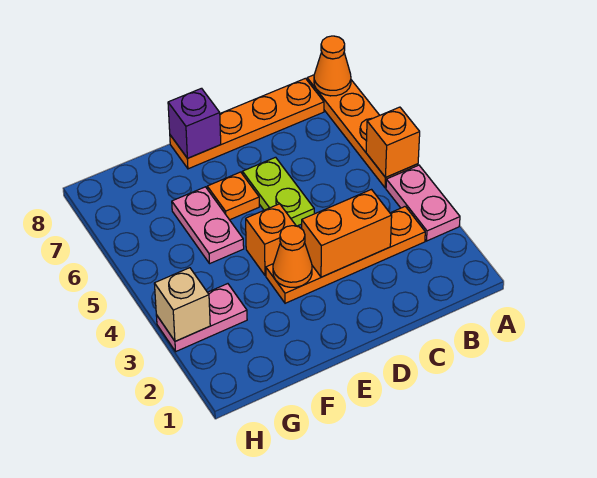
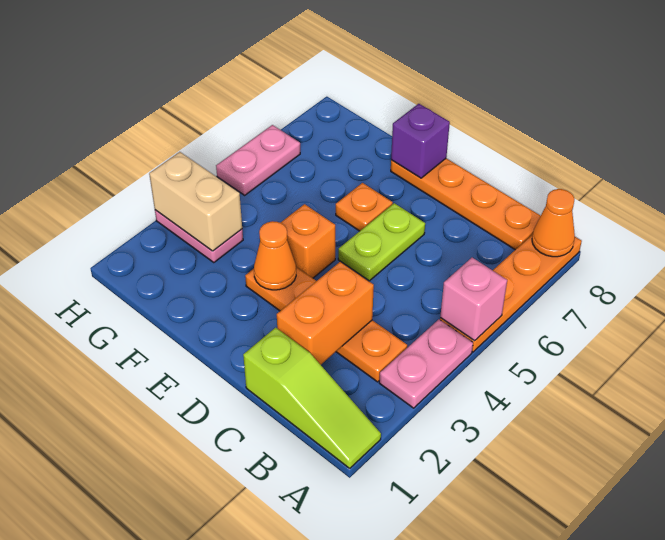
none -> lime slope A1:C1 level 1 top C
orange brick A5 level 2 -> pink brick A5 level 2
orange brick C3:D3 level 2 -> orange brick C2:C3 level 2
pink plate F5:F6 level 1 -> pink plate H5:H6 level 1
tan brick H3 level 2 -> tan brick G3:H3 level 2

